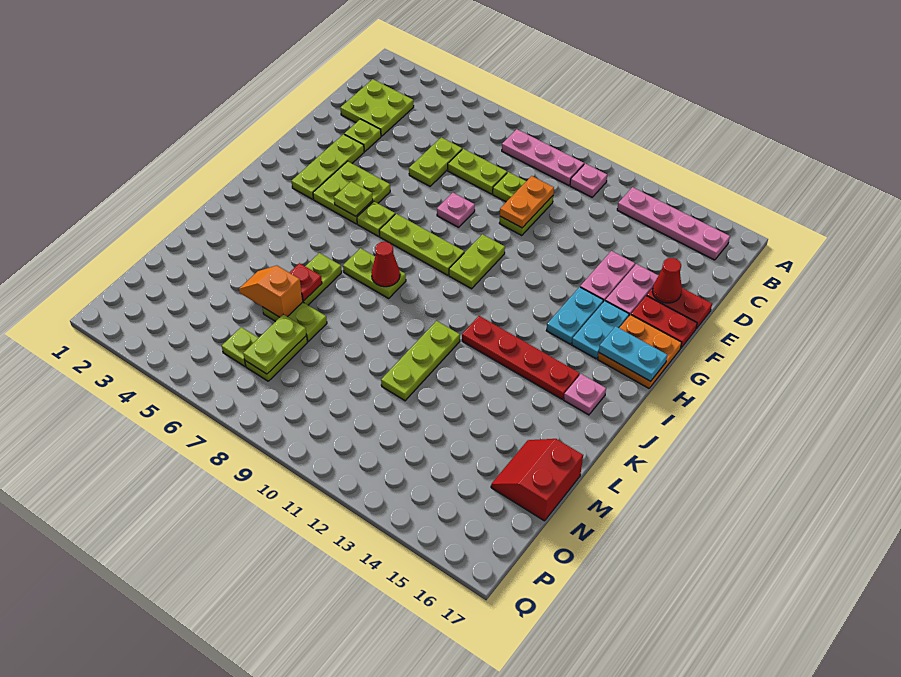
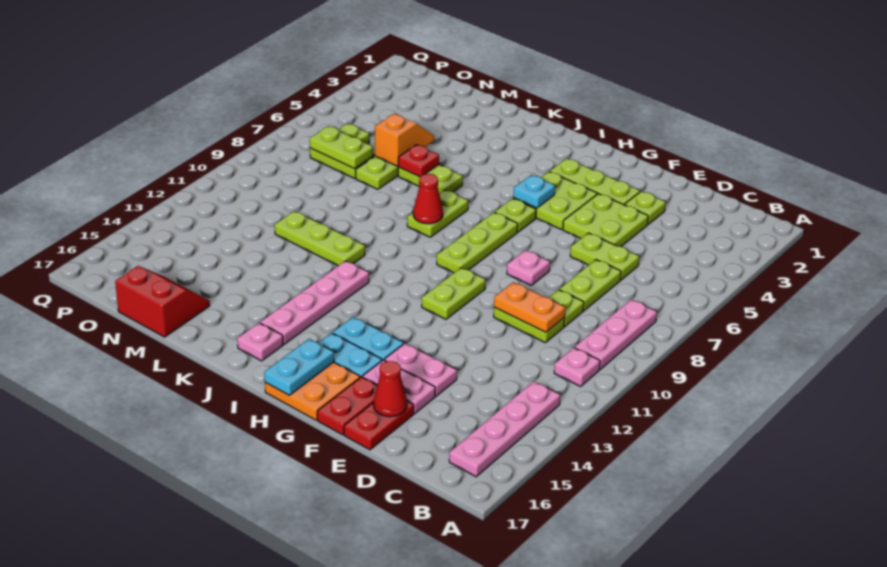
lime plate C2:D3 level 1 -> lime plate E4:F5 level 1
lime plate G10:H10 level 1 -> lime plate G10:G11 level 1
lime plate H5 level 2 -> cyan plate H5 level 2
red plate J12:J15 level 1 -> pink plate J12:J15 level 1

